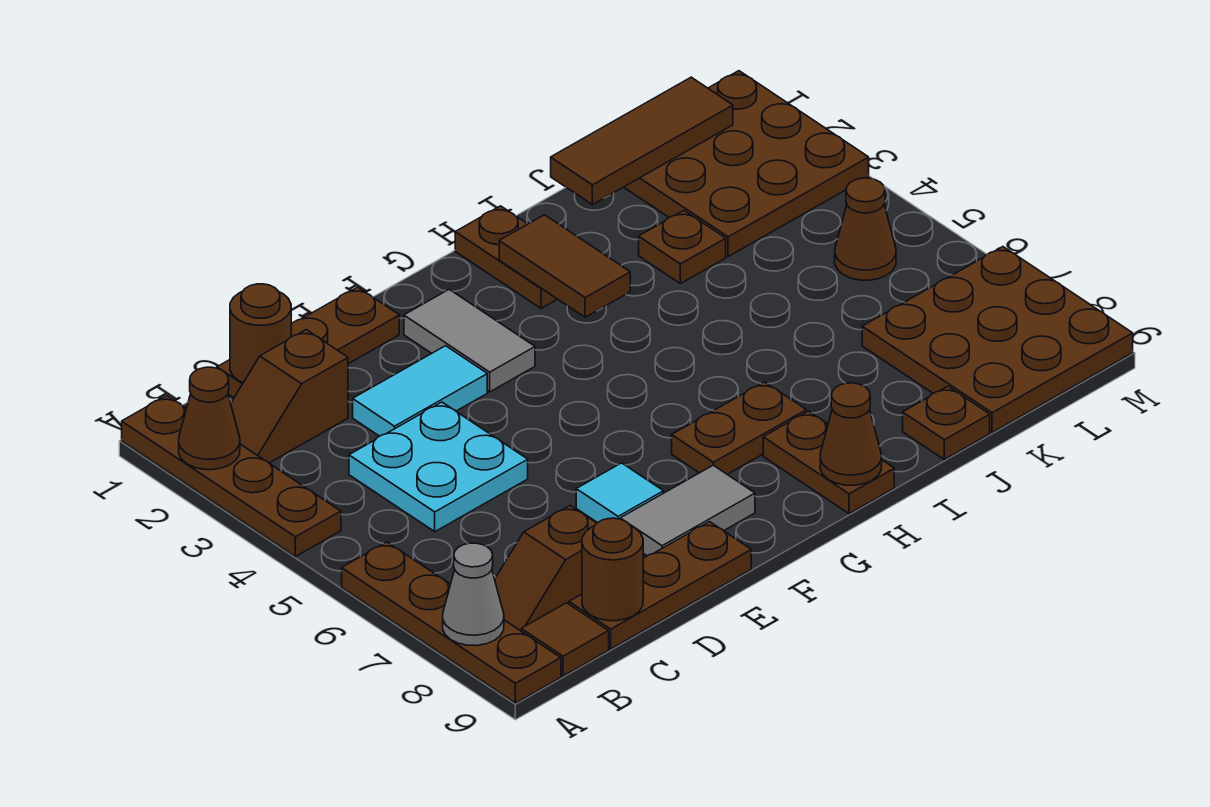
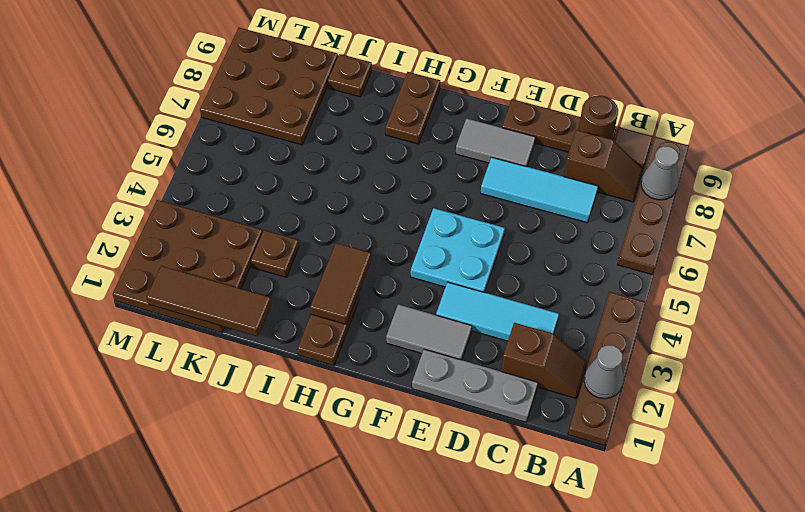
brown cone A2 level 2 -> grey cone A2 level 2
brown plate C1:E1 level 1 -> grey plate C1:E1 level 1
brown round brick C1 level 2 -> none
cyan plate C4:D5 level 1 -> cyan plate E4:F5 level 1
cyan tile D3:E3 level 1 -> cyan tile C3:E3 level 1
cyan tile E7 level 1 -> cyan tile C7:E7 level 1
grey tile F2:F3 level 1 -> grey tile E2:F2 level 1
brown plate G7:H7 level 1 -> none
brown cone H9 level 2 -> none
brown cone L5 level 1 -> none

